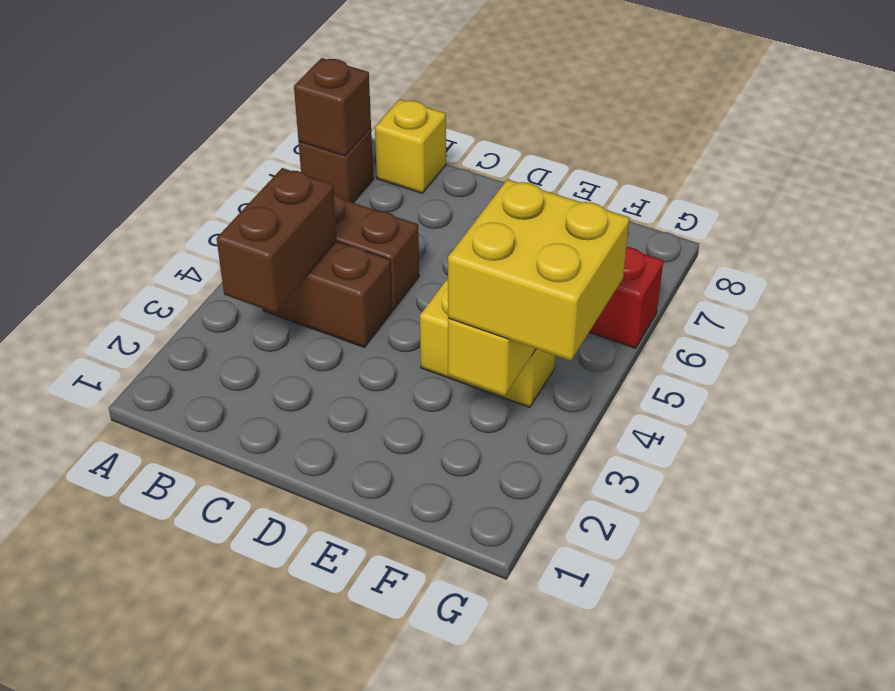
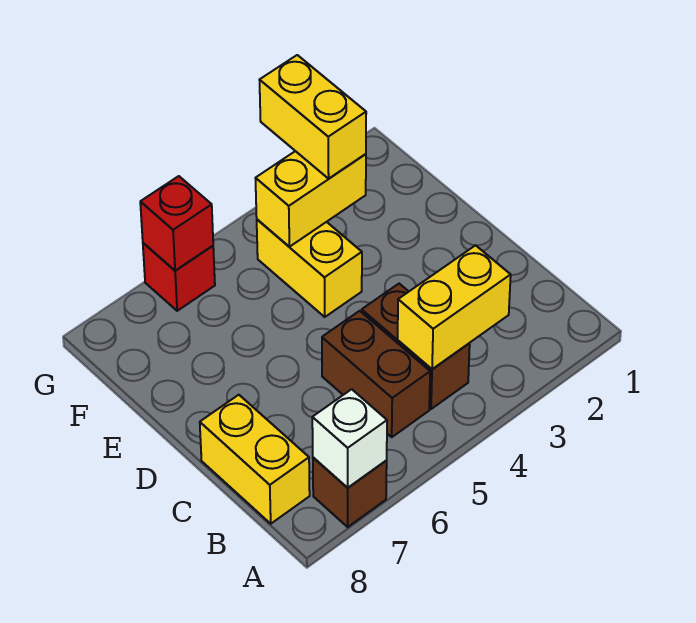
brown brick A7 level 2 -> white brick A7 level 2
brown brick B3:B4 level 2 -> yellow brick B3:B4 level 2
yellow brick B8 level 1 -> yellow brick B8:C8 level 1
yellow brick F3:G4 level 3 -> yellow brick F3:G3 level 3
none -> red brick G6 level 2

